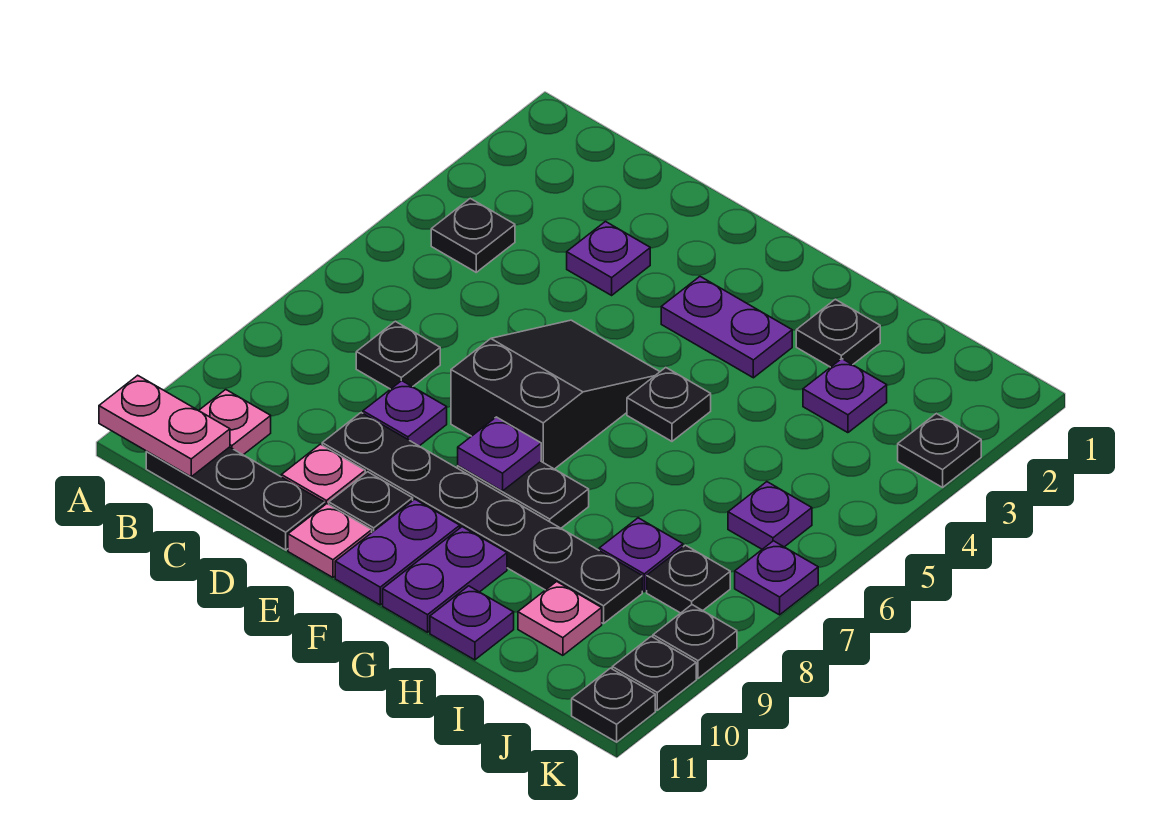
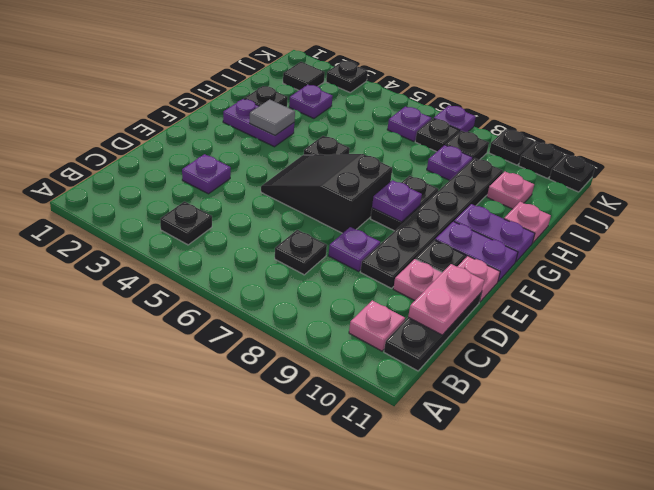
pink plate A11:B11 level 2 -> pink plate C11:D11 level 2
purple plate F3:G3 level 1 -> purple plate G2:G3 level 1
none -> grey tile G3 level 2
purple plate H11 level 1 -> pink plate H11 level 1
none -> black tile J2 level 1
none -> black plate J7 level 1

